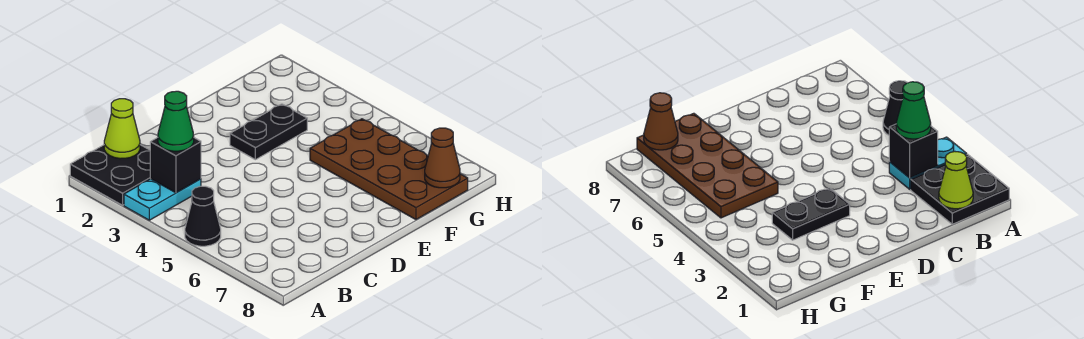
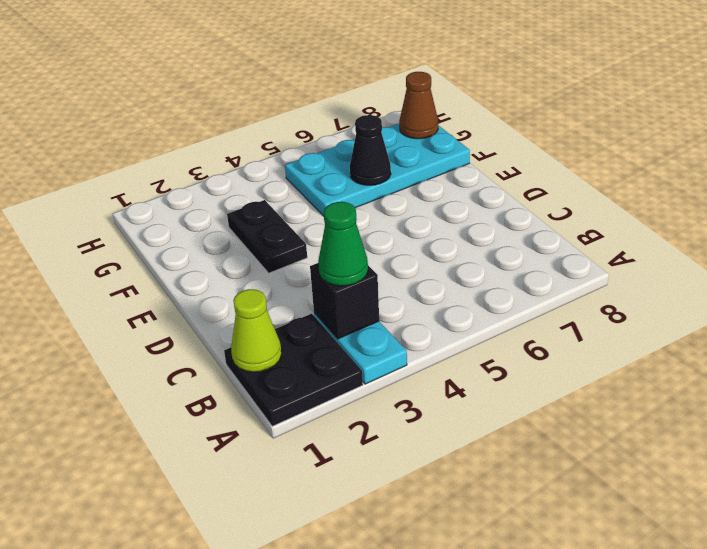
black cone A5 level 1 -> black cone F6 level 2
brown plate F5:G8 level 1 -> cyan plate F5:G8 level 1

